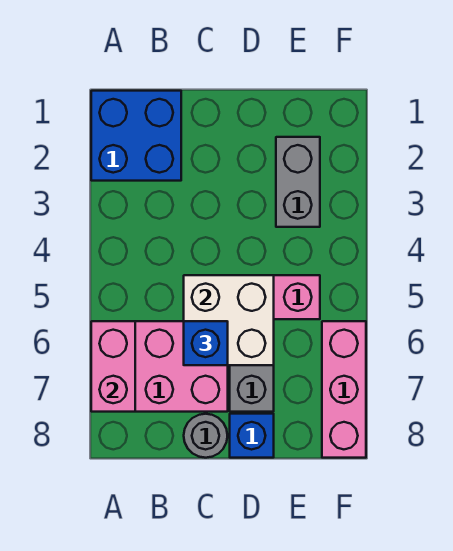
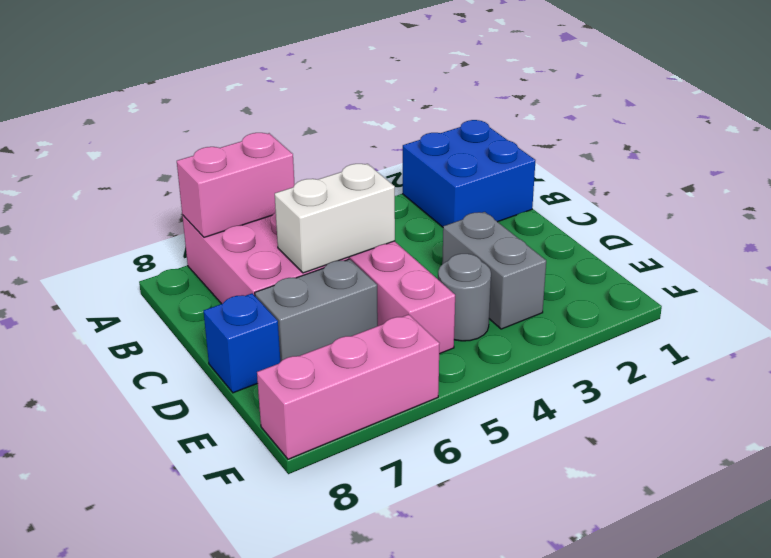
white brick C5:D6 level 2 -> white brick C5:C6 level 2
blue brick C6 level 3 -> none
grey round brick C8 level 1 -> grey round brick E4 level 1
grey brick E2:E3 level 1 -> grey brick D3:E3 level 1

